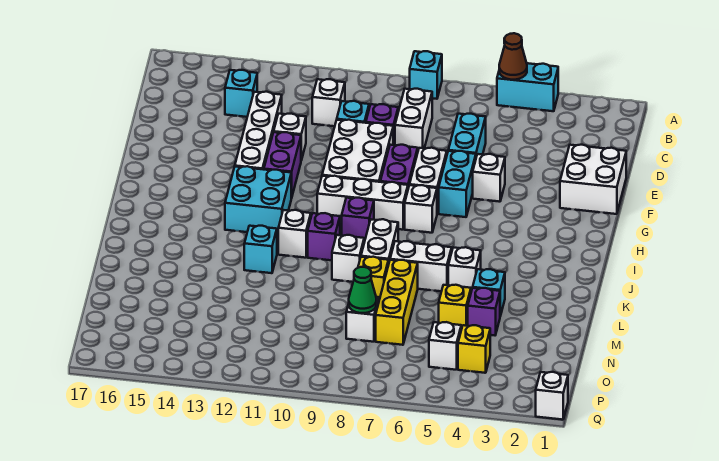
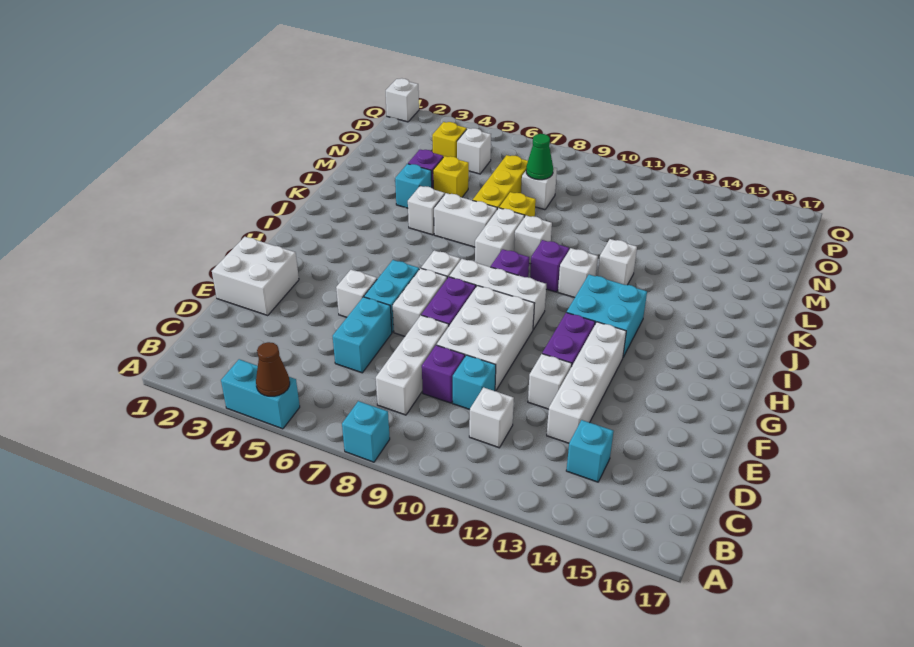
white brick C8:D8 level 1 -> white brick C8:E8 level 1
cyan brick K12 level 1 -> white brick K12 level 1

